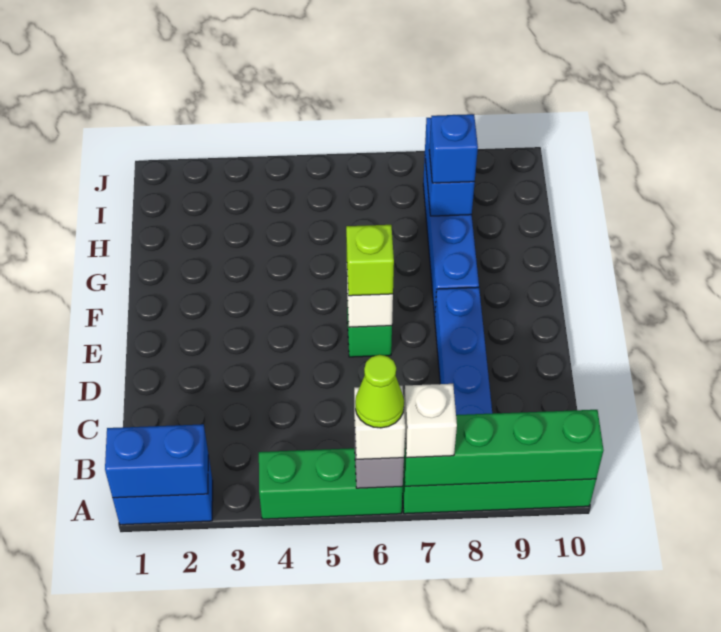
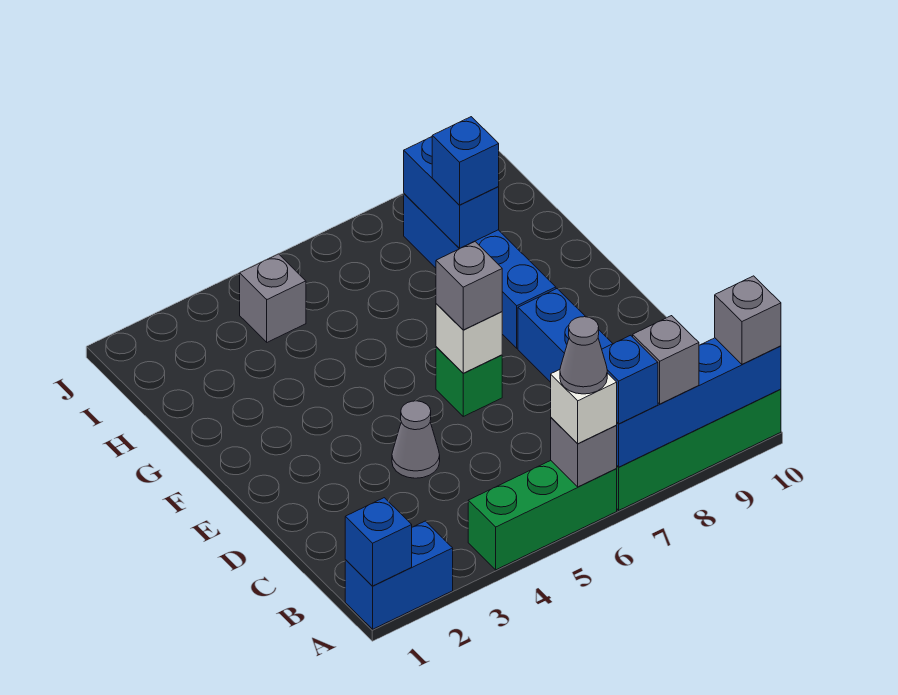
blue brick A1:A2 level 2 -> blue brick A1 level 2
lime cone A6 level 4 -> grey cone A6 level 4
green brick A7:A10 level 2 -> blue brick A7:A10 level 2
white brick A7 level 3 -> blue brick A7 level 3
none -> grey brick A8 level 3
none -> grey brick A10 level 3
none -> grey cone D4 level 1
lime brick E6 level 3 -> grey brick E6 level 3
none -> grey brick I4 level 1

